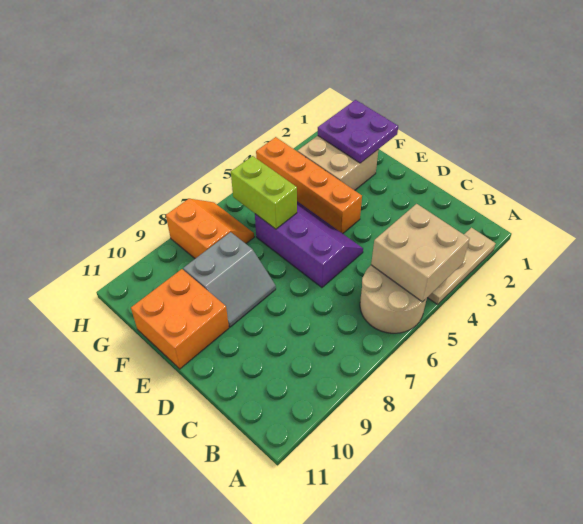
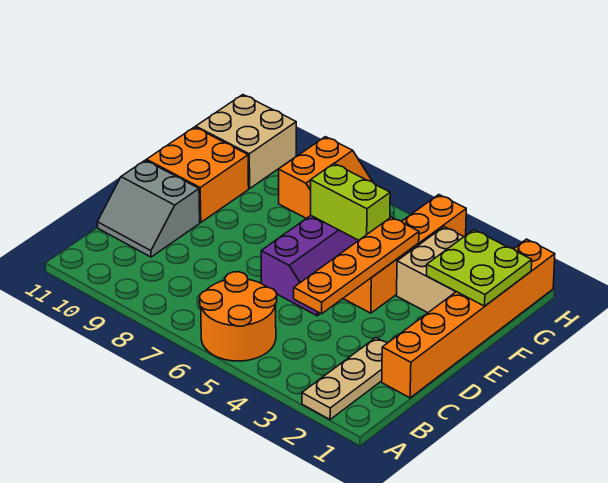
tan plate A2:A4 level 1 -> tan plate A2:C2 level 1
tan brick A4:B5 level 2 -> tan brick G10:H11 level 1
tan round brick A5:B6 level 1 -> orange round brick A5:B6 level 1
none -> orange brick C1:H1 level 1
none -> orange plate C4:F4 level 2
grey slope E8:F9 level 1 top F -> grey slope C10:D11 level 1 top D
purple plate F1:G2 level 2 -> lime plate F1:G2 level 2
lime brick F6:G6 level 2 -> lime brick F5:F6 level 2

